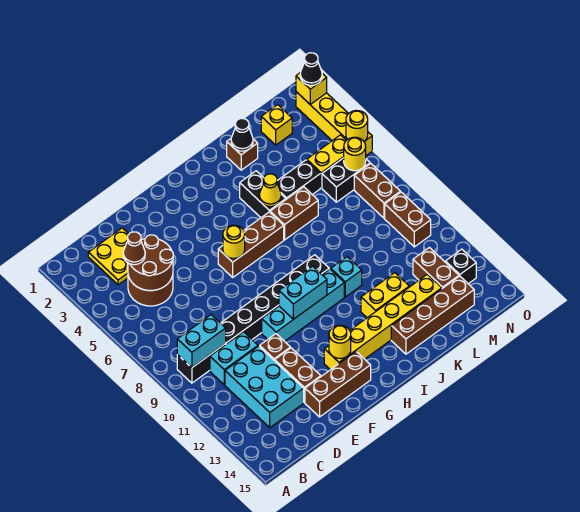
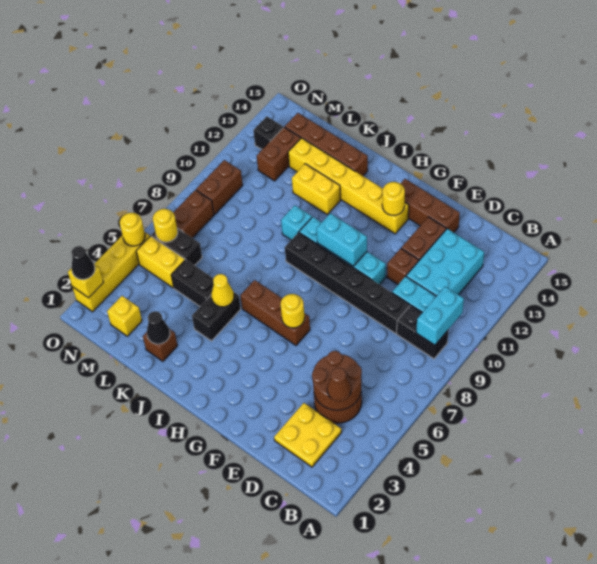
cyan brick B9:C9 level 2 -> cyan brick B9:B10 level 2
brown brick J6:K6 level 1 -> none

